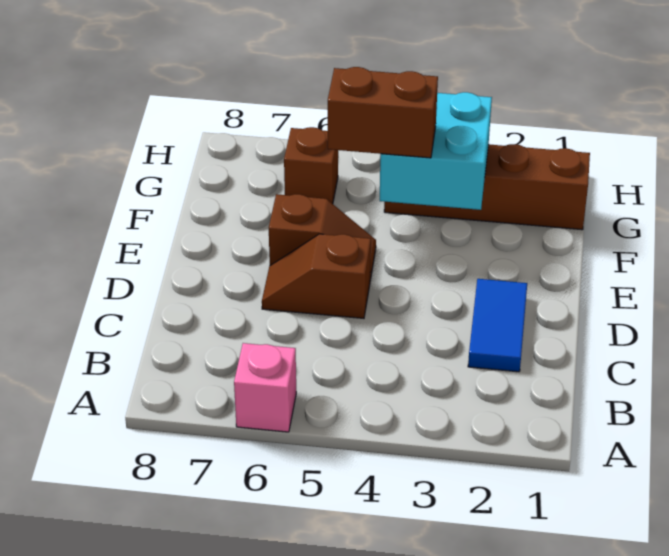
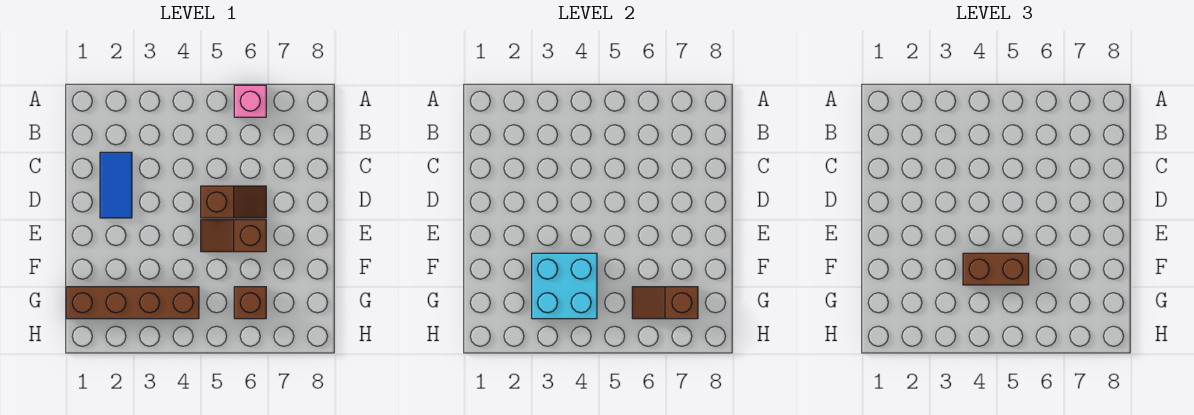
none -> brown slope G6:G7 level 2 top 7

